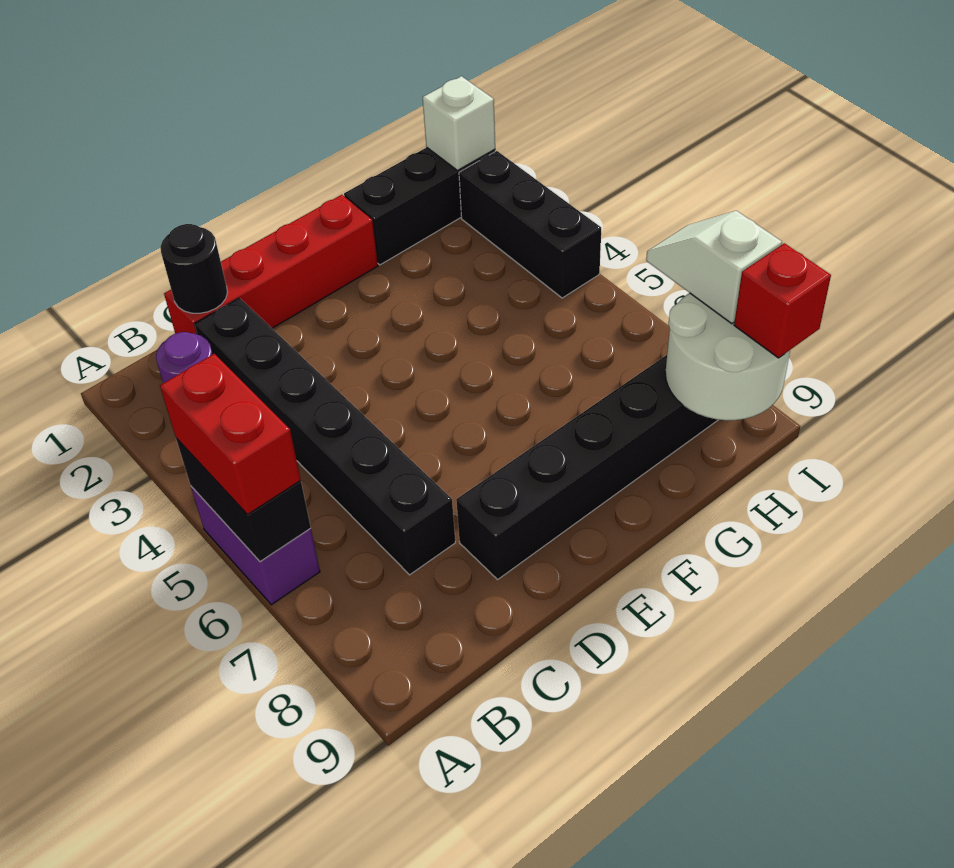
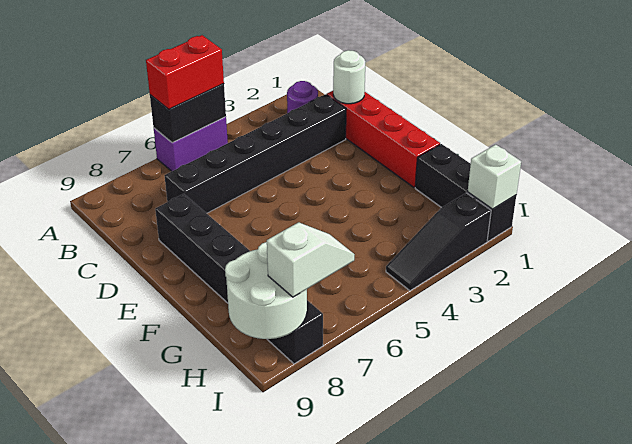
black round brick C1 level 2 -> white round brick C1 level 2
black brick I2:I4 level 1 -> black slope I2:I4 level 1 top 2
red brick I9 level 3 -> none

